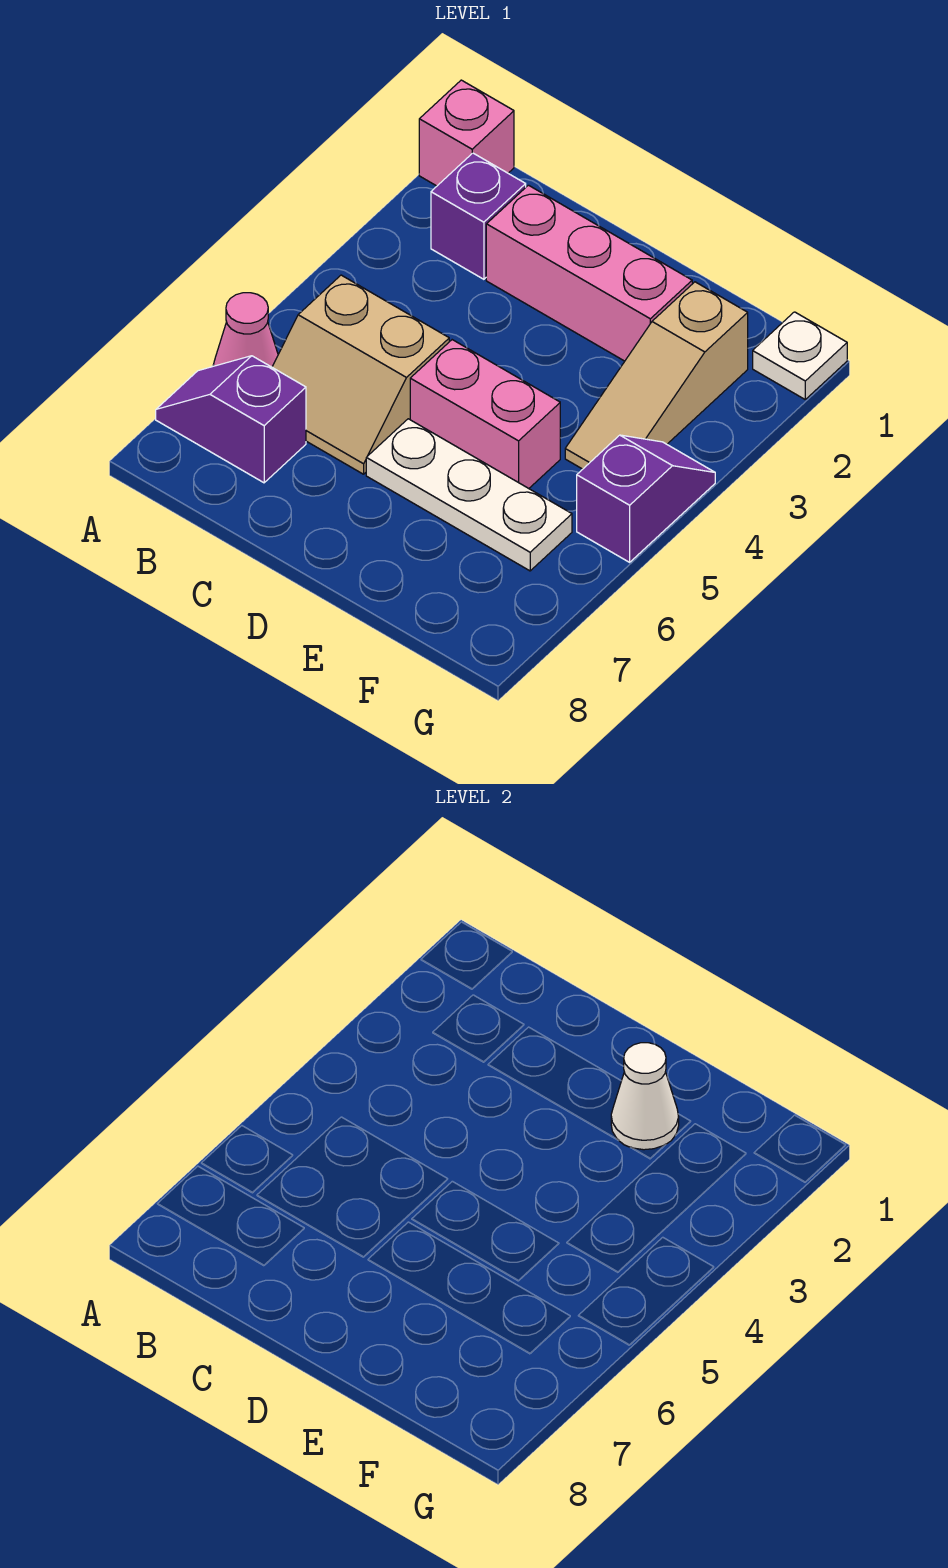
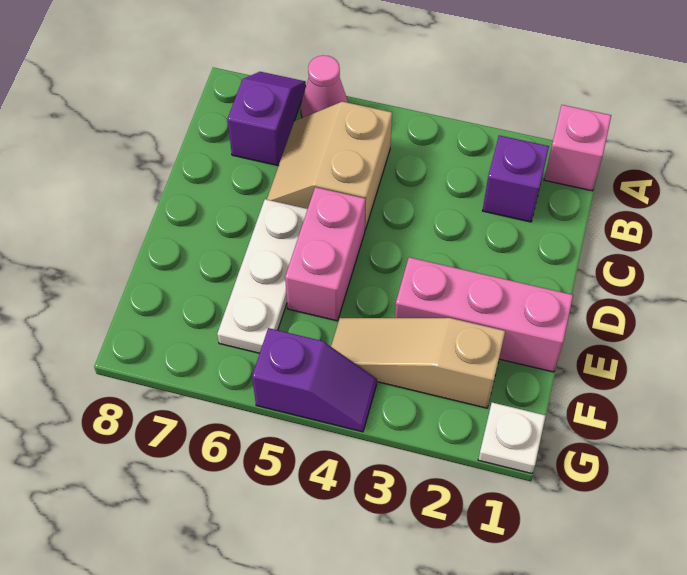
pink brick C2:E2 level 1 -> pink brick E1:E3 level 1
white cone E2 level 2 -> none

